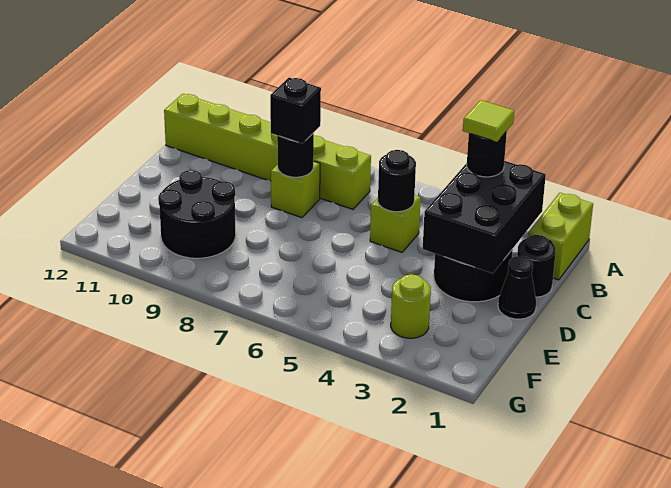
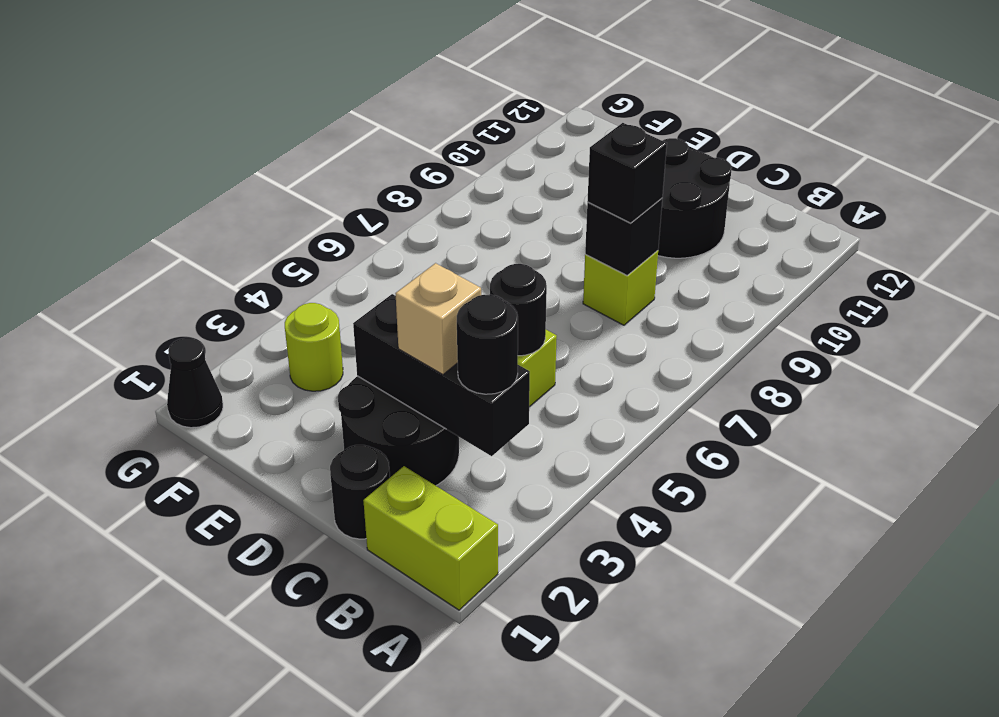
black brick B2:D3 level 2 -> black brick B3:D3 level 2
lime tile B3 level 4 -> none
lime brick B7:B12 level 1 -> none
none -> tan brick C3 level 3
black round brick C8 level 2 -> black brick C8 level 2
black cone D1 level 1 -> black cone G1 level 1
black round brick E9:F10 level 1 -> black round brick C10:D11 level 1

